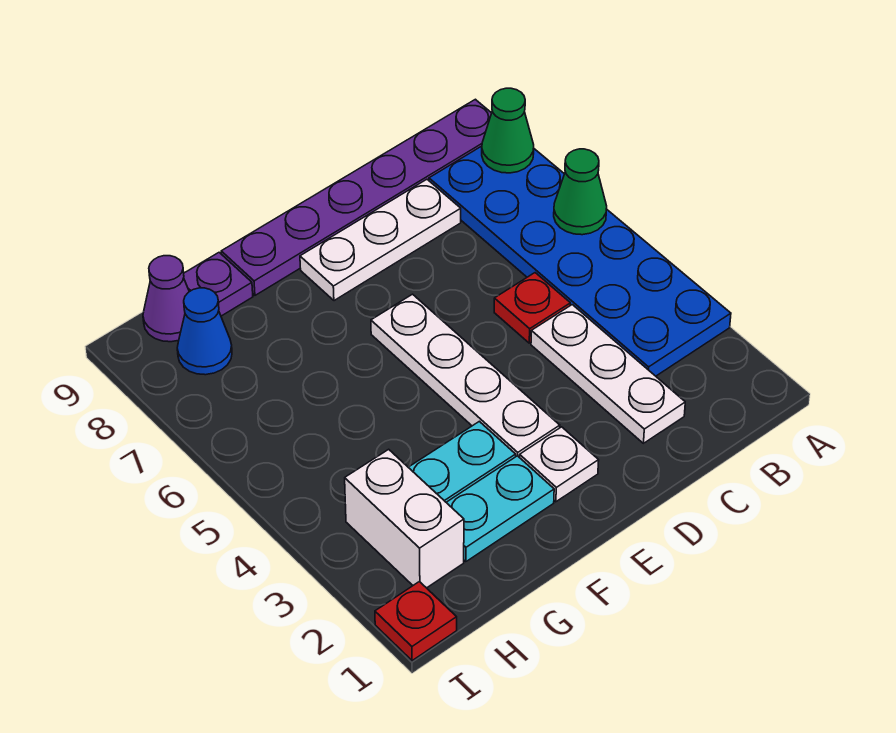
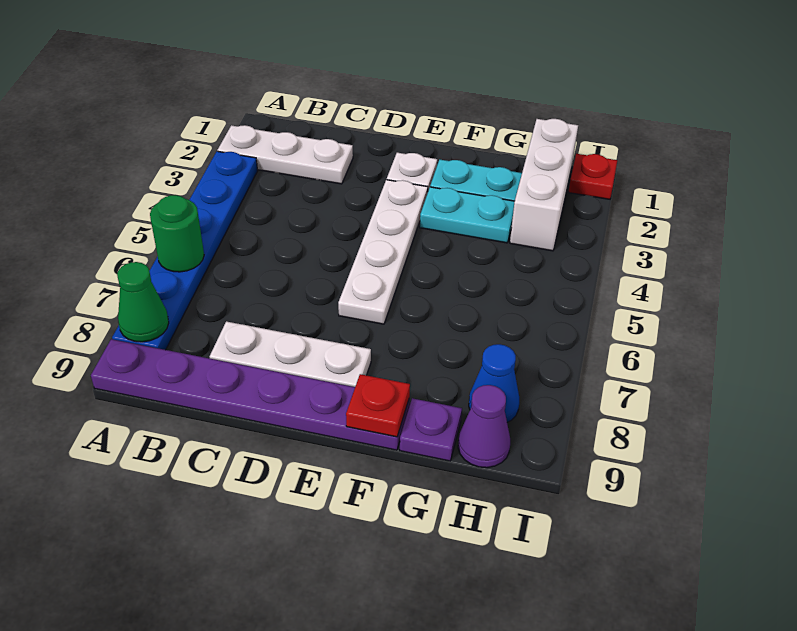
blue plate A3:B8 level 1 -> blue plate A3:A8 level 1
green cone A6 level 2 -> green round brick A6 level 2
white plate C2:C4 level 1 -> white plate A2:C2 level 1
red plate C5 level 1 -> red plate F9 level 2
white brick H2:H3 level 1 -> white brick H1:H3 level 1

